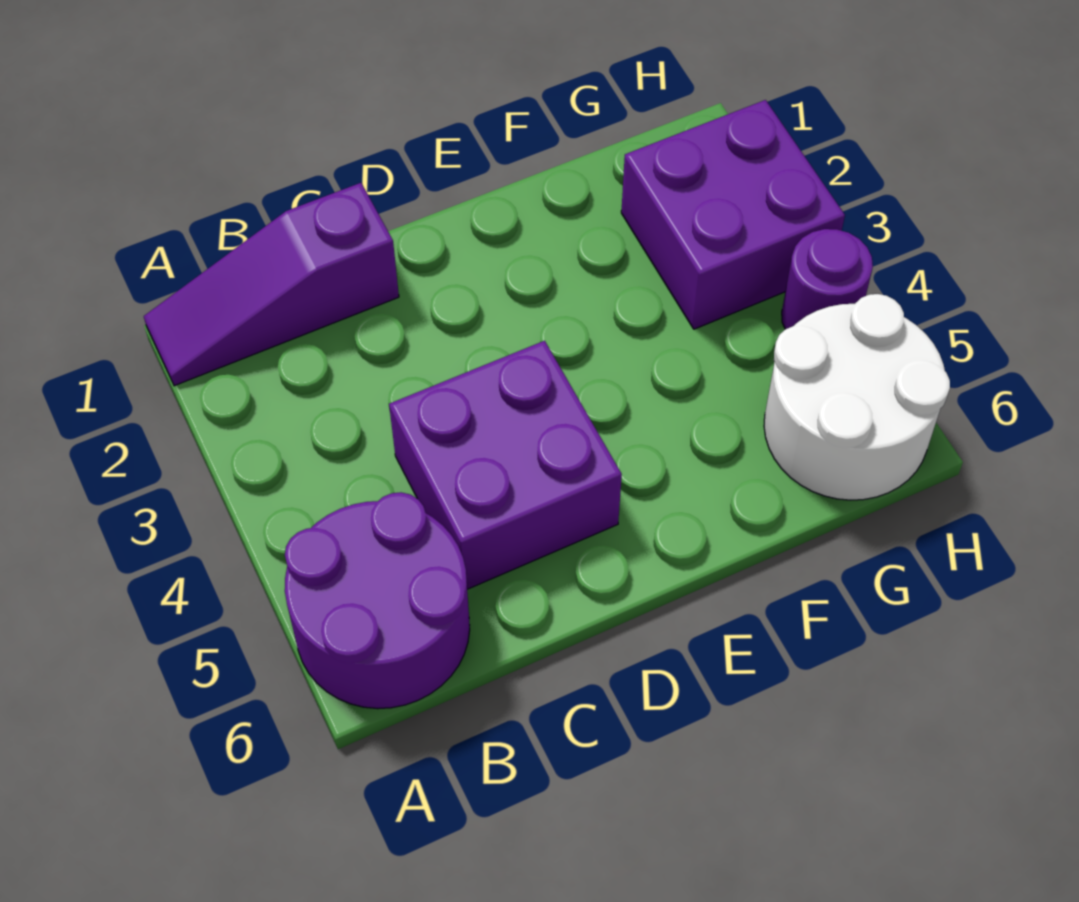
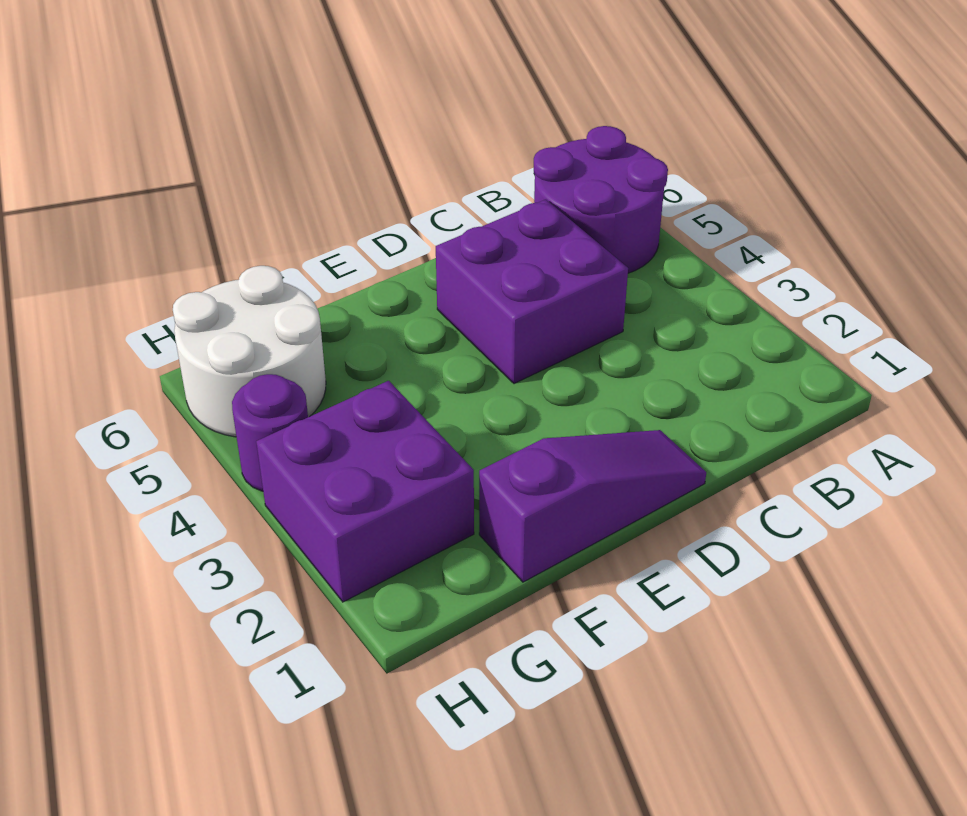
purple slope A1:C1 level 1 top C -> purple slope D1:F1 level 1 top F

